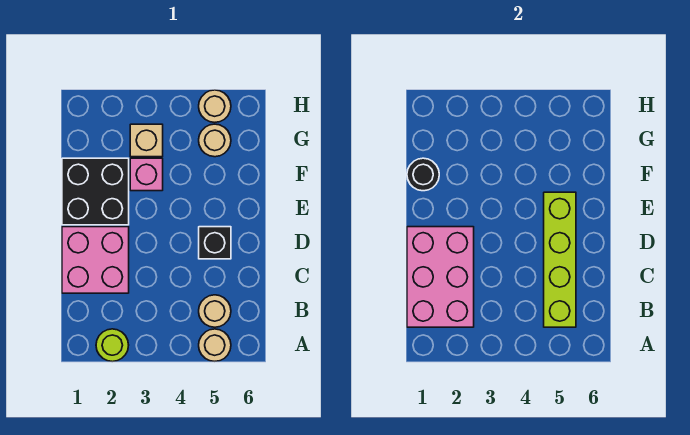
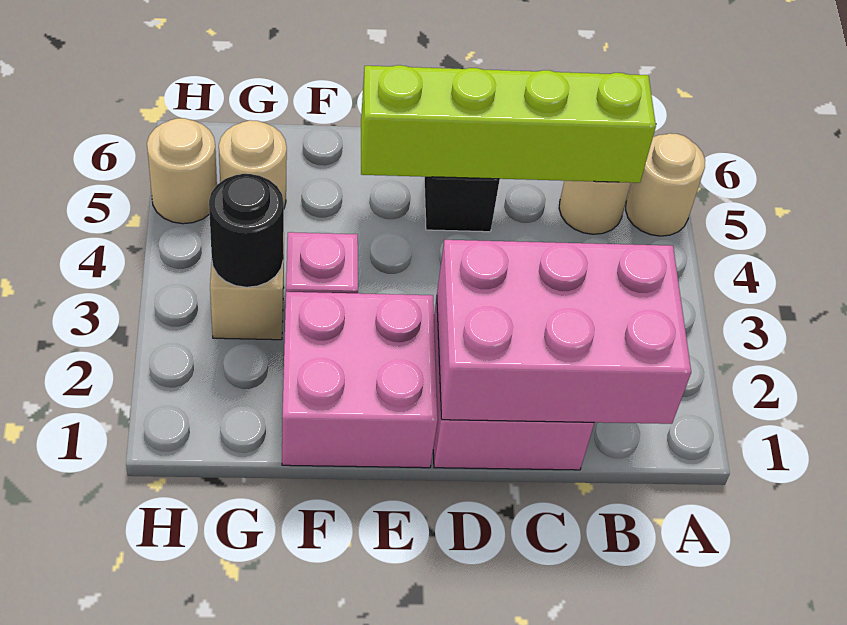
lime round brick A2 level 1 -> none
black brick E1:F2 level 1 -> pink brick E1:F2 level 1
black round brick F1 level 2 -> black round brick G3 level 2

